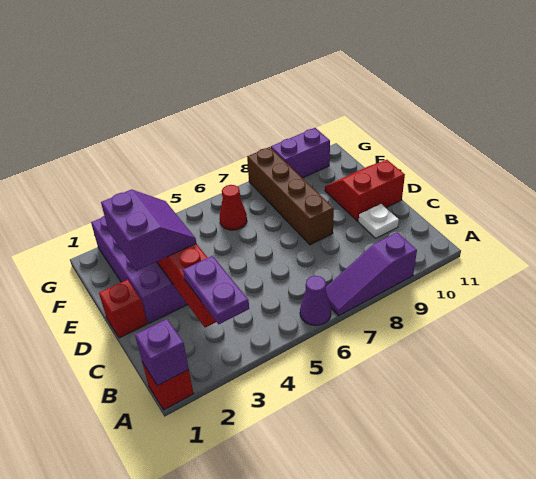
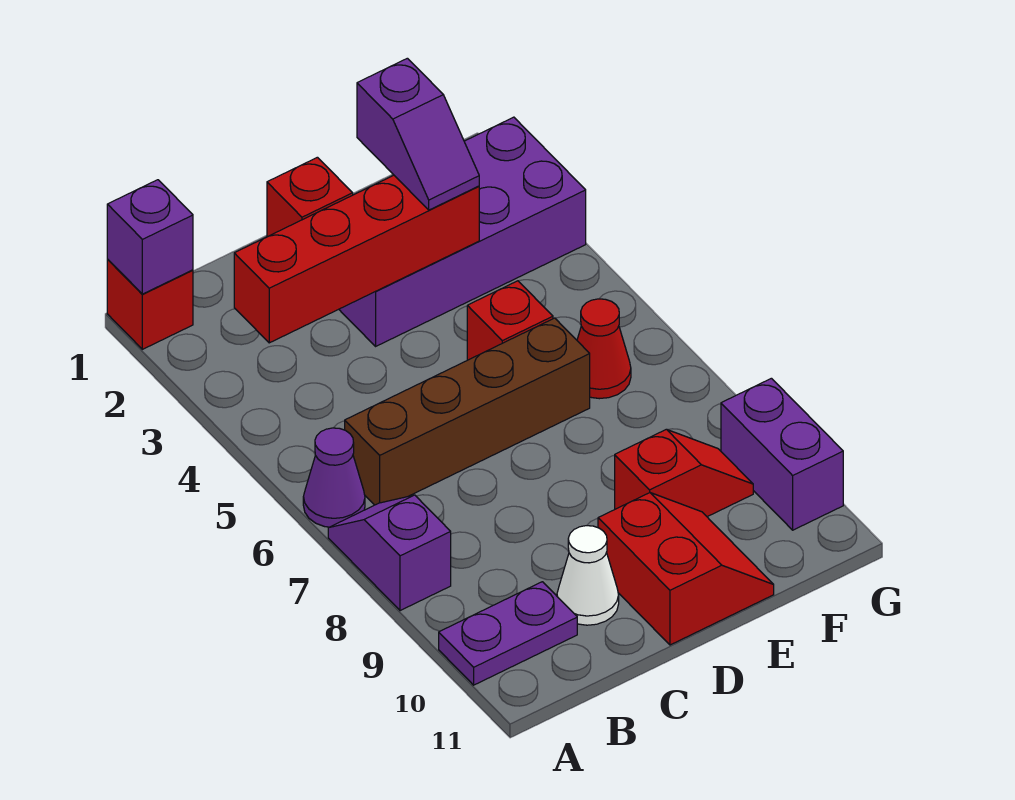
purple plate A3:B3 level 3 -> purple plate A10:B10 level 1
purple slope A7:A9 level 1 top 9 -> purple slope A7:A8 level 1 top 8
white plate C10 level 1 -> white cone C10 level 1
purple slope D2:E3 level 3 top 2 -> purple slope E2:E3 level 3 top 2
brown brick D8:G8 level 1 -> brown brick B6:E6 level 1
none -> red brick E5 level 1
none -> red slope E9:F9 level 1 top E

